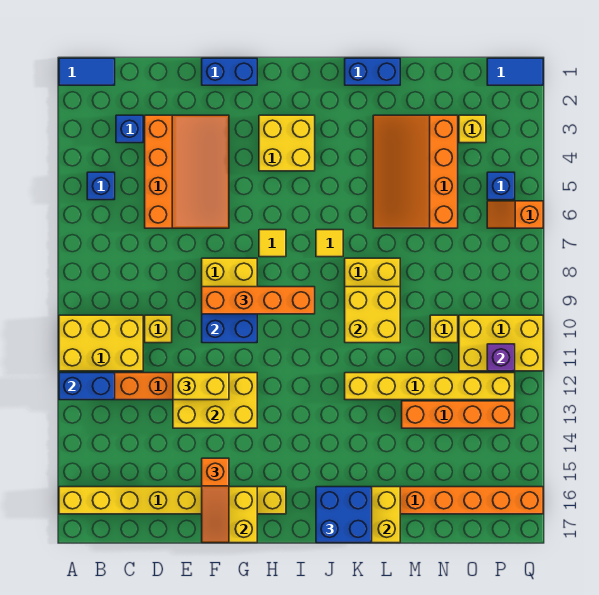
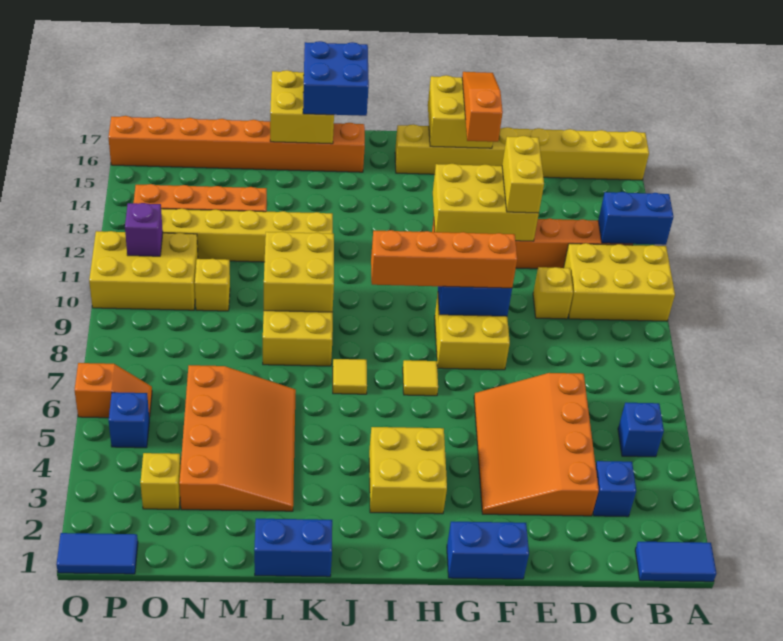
yellow brick E12:F12 level 3 -> yellow brick E12:E13 level 3

